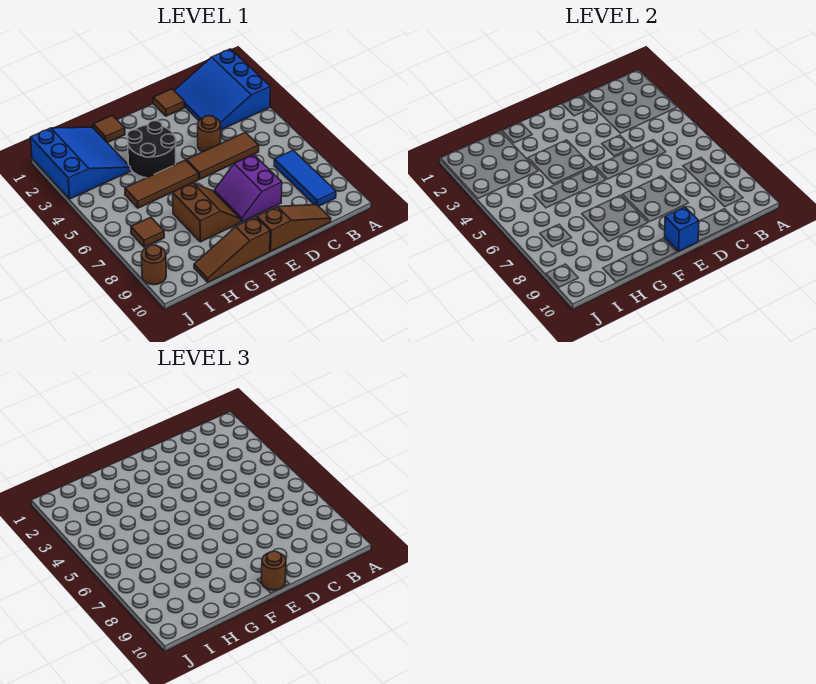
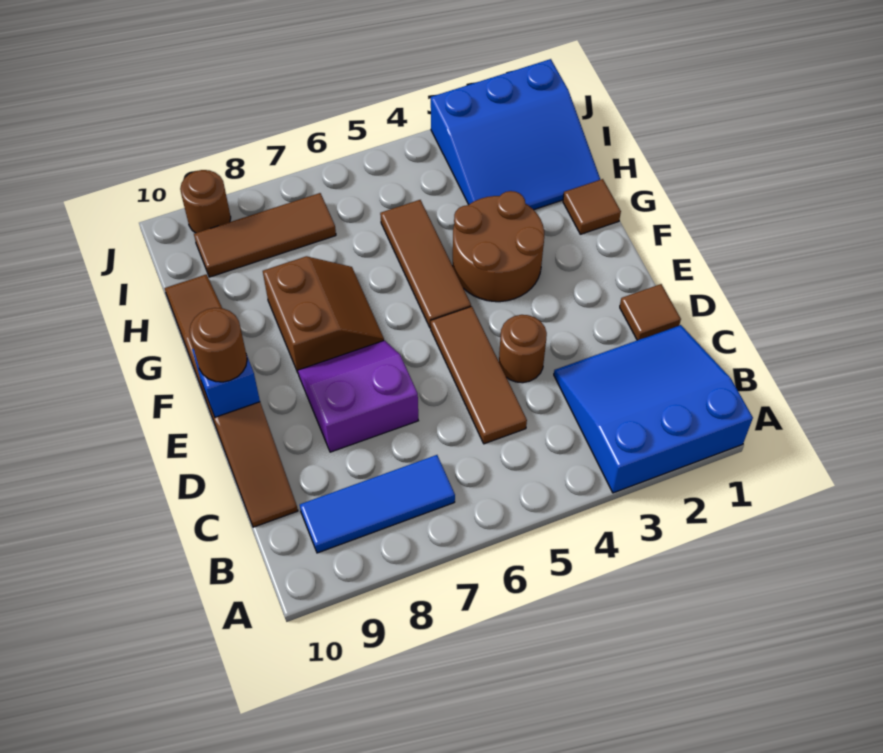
black round brick F3:G4 level 1 -> brown round brick F3:G4 level 1
brown slope F7:G8 level 1 top G -> brown slope F7:G8 level 1 top 8
brown tile I7 level 1 -> brown tile I7:I9 level 1

